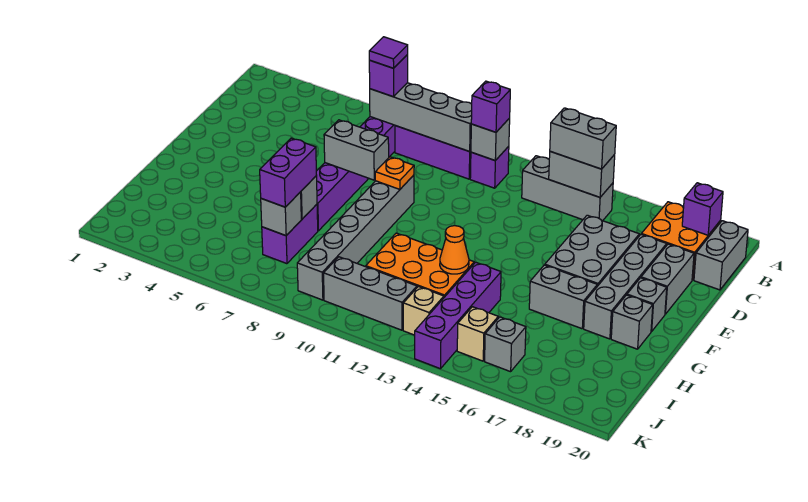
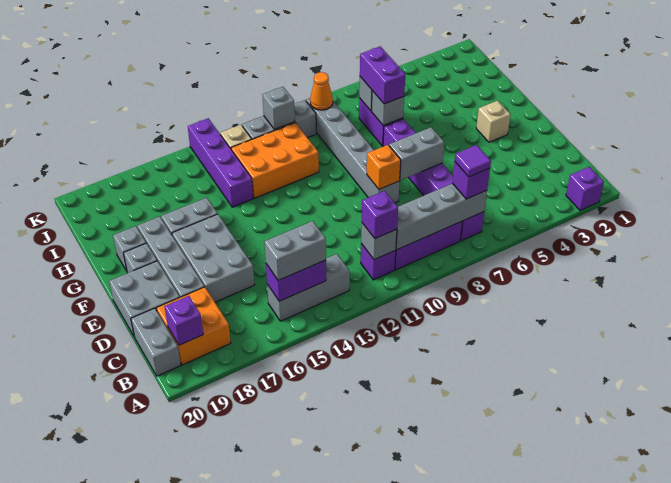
none -> purple brick A2 level 1
grey brick B14:B15 level 2 -> purple brick B14:B15 level 2
grey brick D19:E19 level 1 -> grey brick D19:E20 level 1
orange plate E9 level 2 -> orange brick E9 level 2
orange cone H13 level 2 -> orange cone J9 level 2
tan brick J15 level 1 -> tan brick F3 level 1
grey brick J16 level 1 -> grey brick J11 level 2

